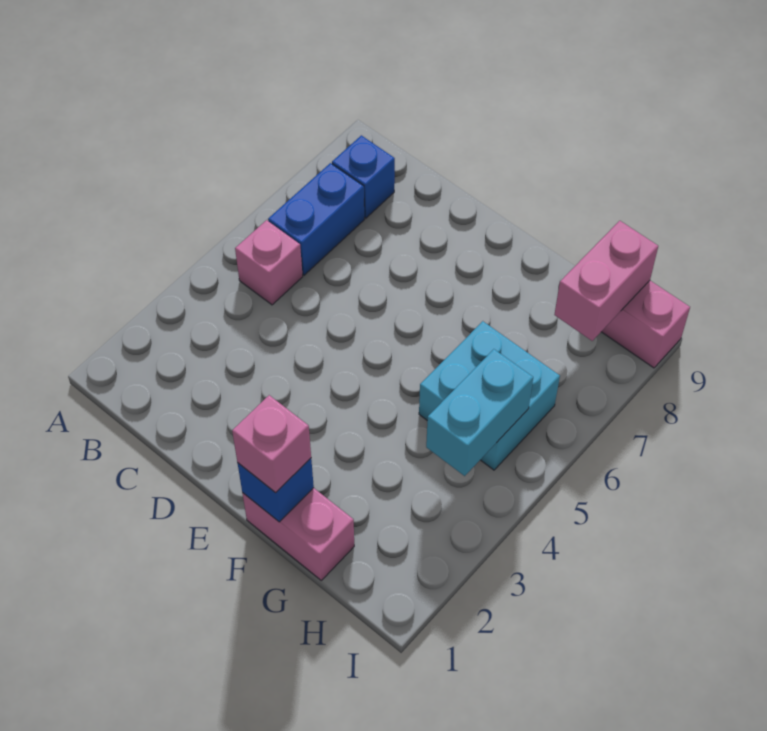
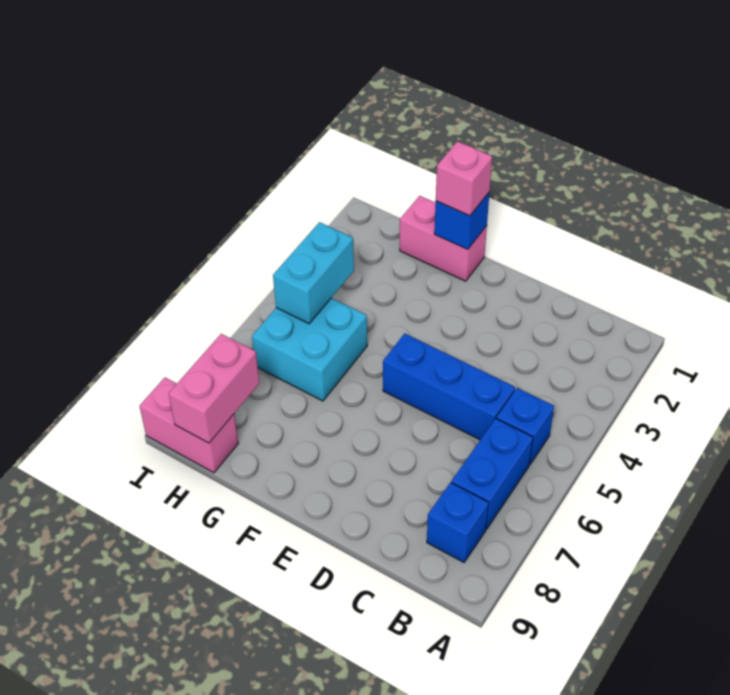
pink brick B5 level 1 -> blue brick B5 level 1
none -> blue brick C5:E5 level 1

